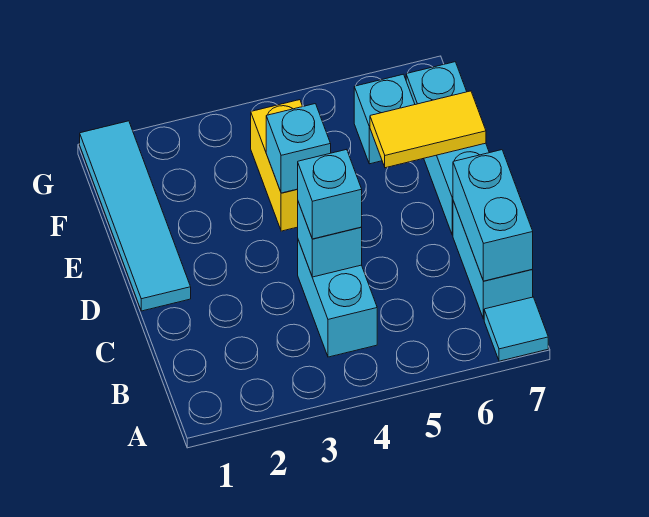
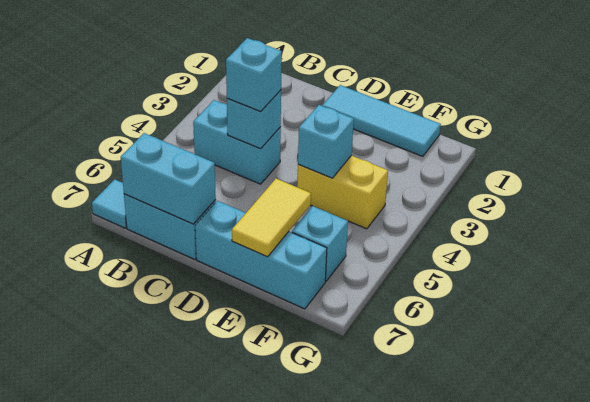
cyan tile D1:G1 level 1 -> cyan tile D1:F1 level 1

